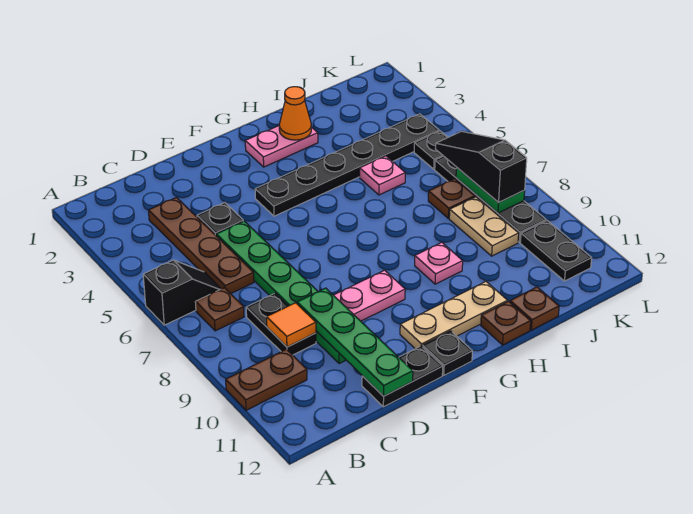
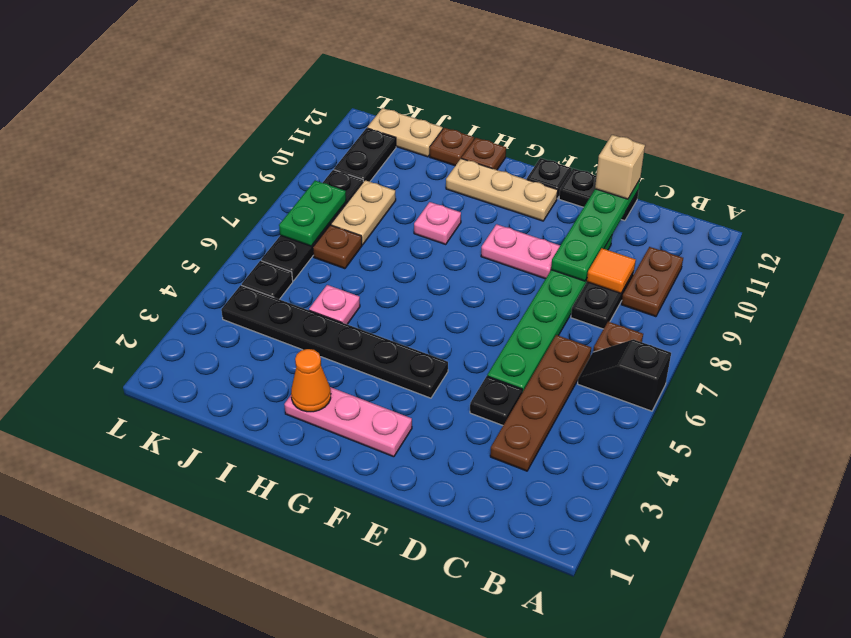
brown plate A10:B10 level 1 -> brown plate B9:B10 level 1
none -> tan brick D12 level 3
pink plate G2:H2 level 1 -> pink plate F2:H2 level 1
none -> tan plate J12:K12 level 1
black slope K6:K8 level 3 top 8 -> none

